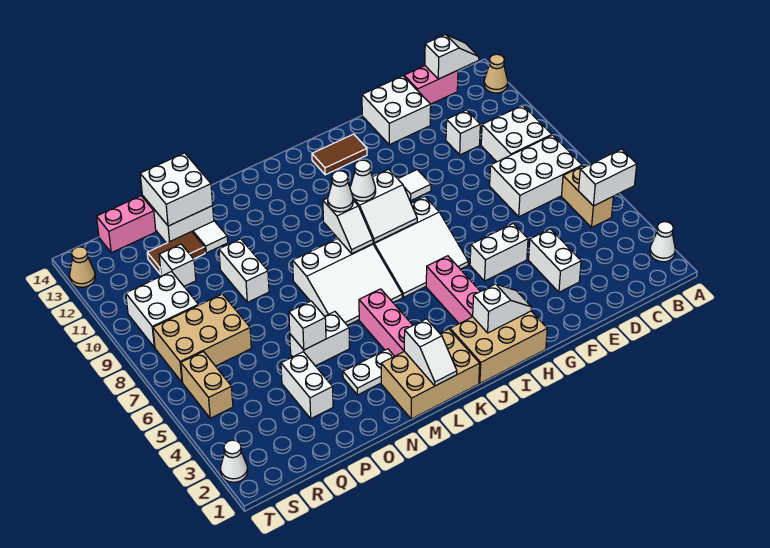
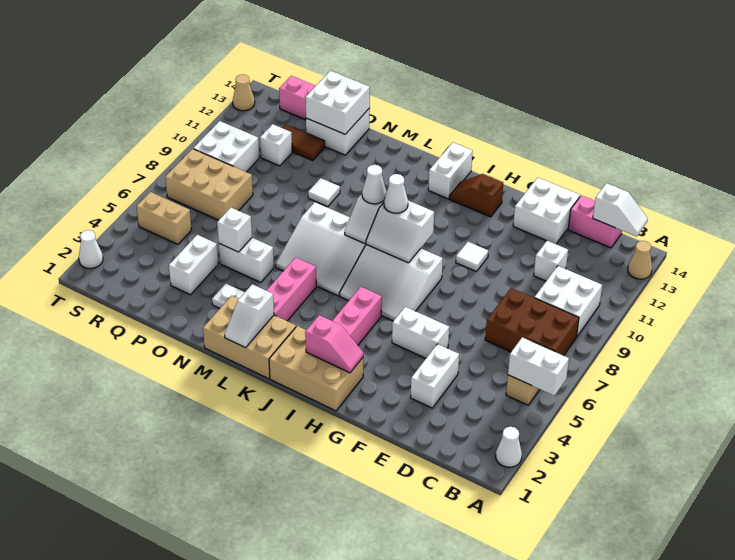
white brick B7:D8 level 1 -> brown brick B7:D8 level 1
white slope H2:I2 level 2 top I -> pink slope H2:I2 level 2 top I
brown tile H13:I13 level 1 -> brown slope H13:I13 level 1 top H
white brick O9:O10 level 1 -> white brick J13:J14 level 1
white tile O12 level 1 -> white tile N10 level 1
tan brick S5:S6 level 1 -> tan brick R5:S5 level 1

